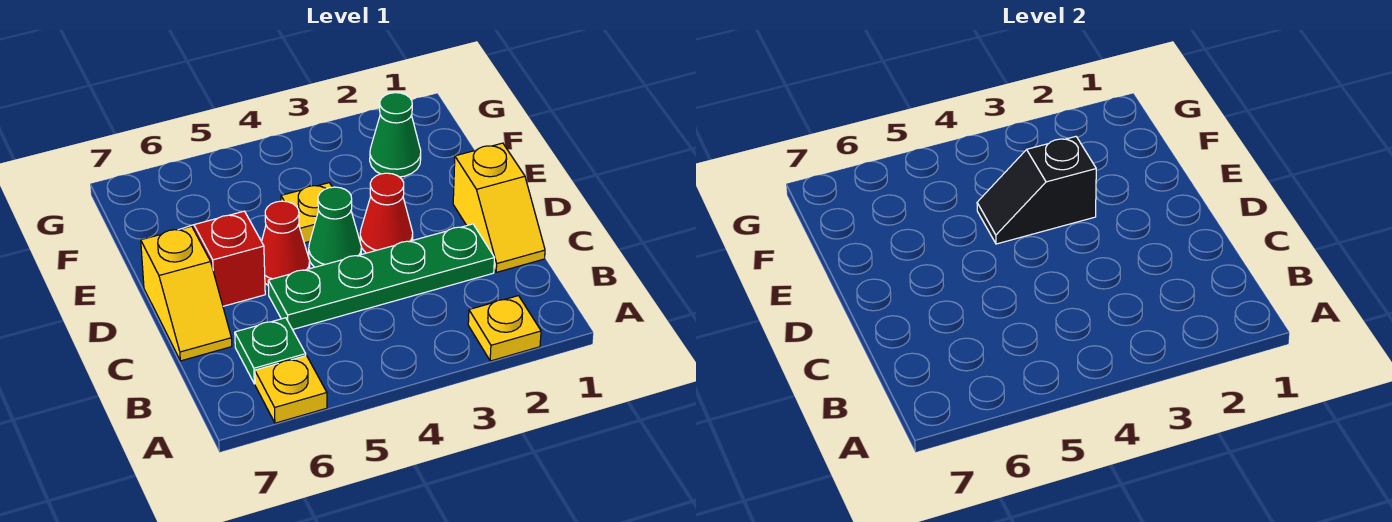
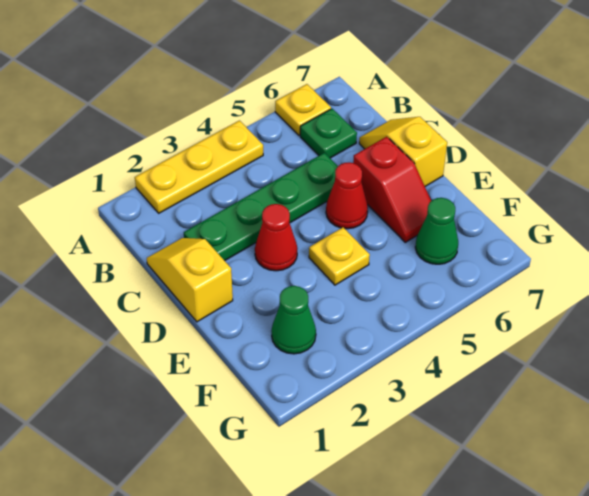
yellow plate A2 level 1 -> yellow plate A2:A4 level 1
green cone D4 level 1 -> green cone F6 level 1
black slope E3:E4 level 2 top 3 -> none

